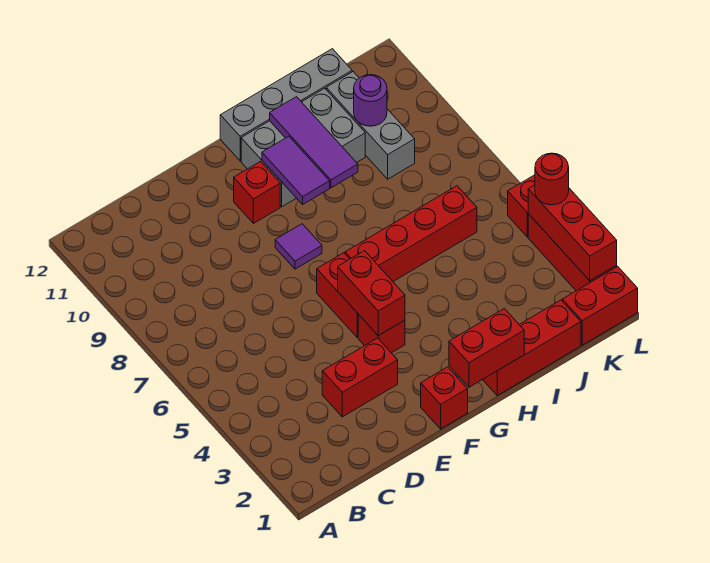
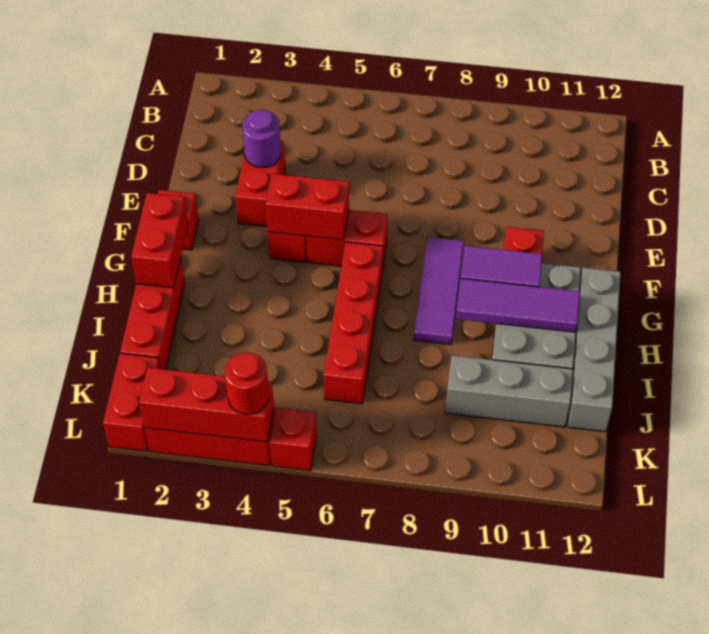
purple tile F8 level 1 -> purple tile F8:H8 level 1
purple round brick J10 level 2 -> purple round brick D3 level 2

